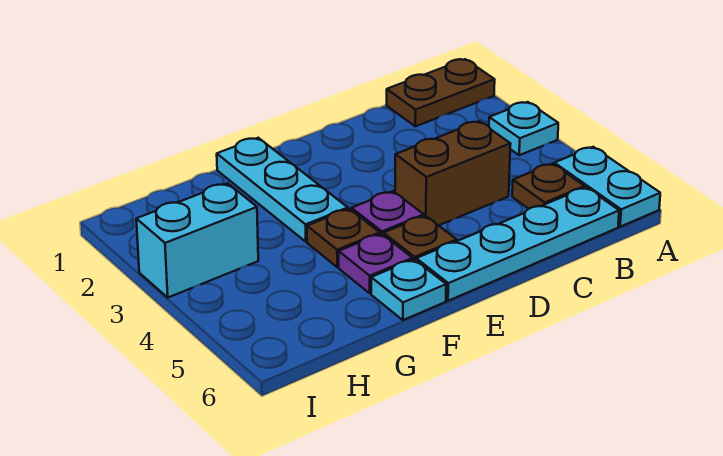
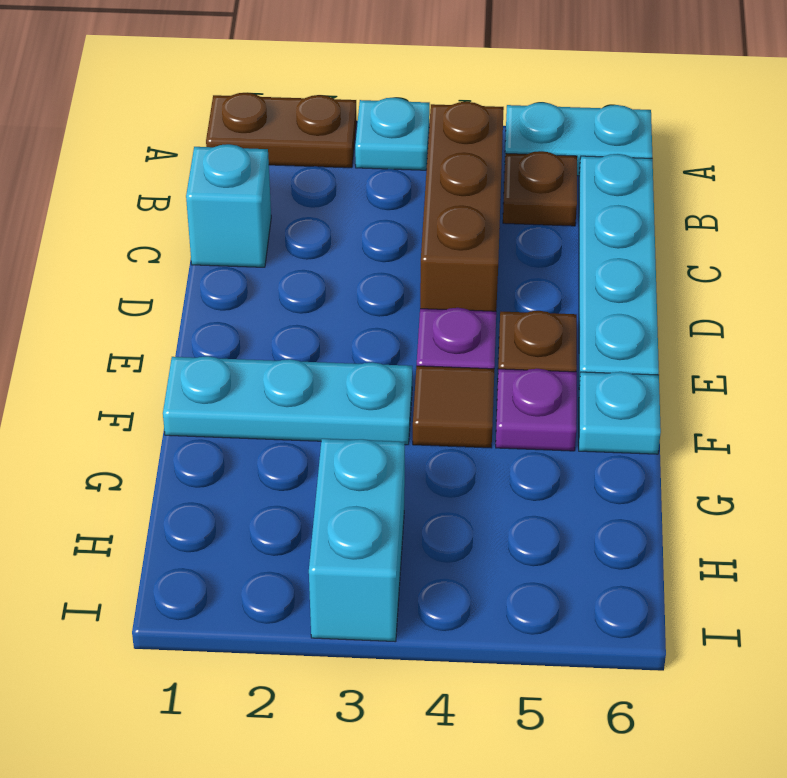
brown plate A1:B1 level 1 -> brown plate A1:A2 level 1
none -> cyan brick C1 level 1
brown brick C4:D4 level 1 -> brown brick B4:D4 level 1
brown plate F4 level 1 -> brown tile F4 level 1

